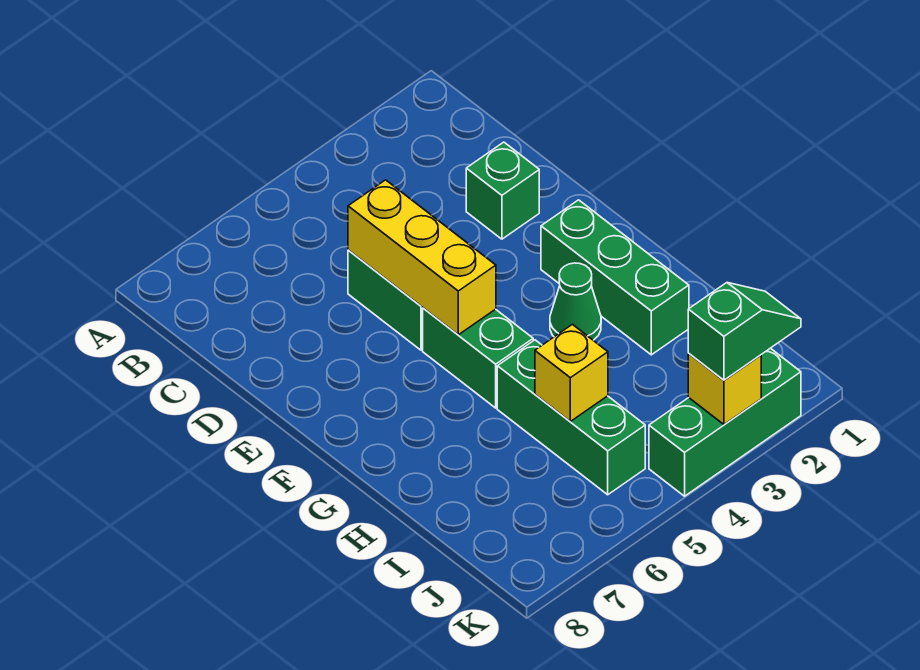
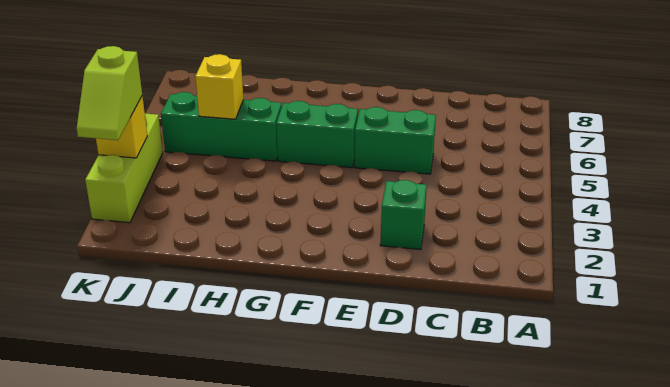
yellow brick D5:F5 level 2 -> none
green brick F2:H2 level 1 -> none
green cone G3 level 1 -> none
green brick K2:K4 level 1 -> lime brick K2:K4 level 1
green slope K2:K3 level 3 top 3 -> lime slope K2:K3 level 3 top 3

